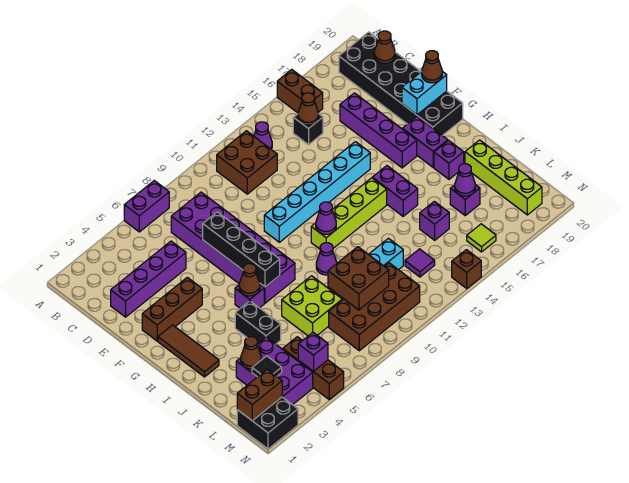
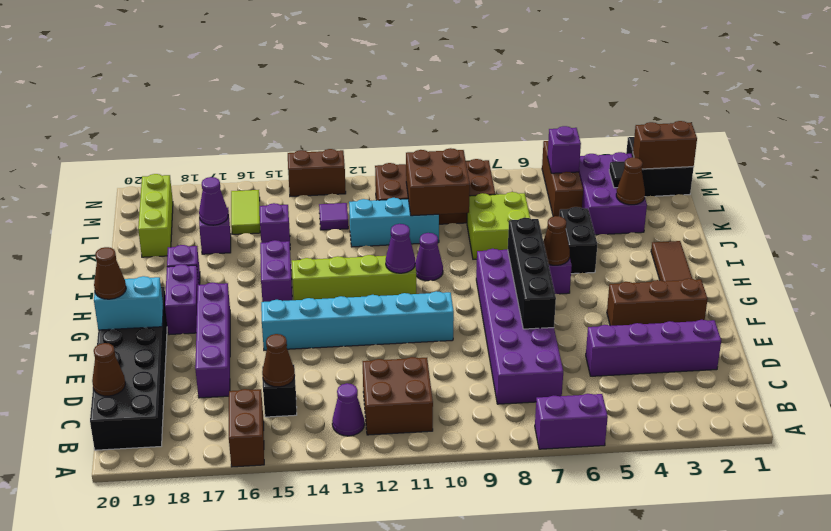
lime brick J19:M19 level 1 -> lime brick K19:M19 level 1
lime tile M16 level 1 -> lime tile L16:M16 level 1
brown brick N14 level 1 -> brown brick N13:N14 level 1

